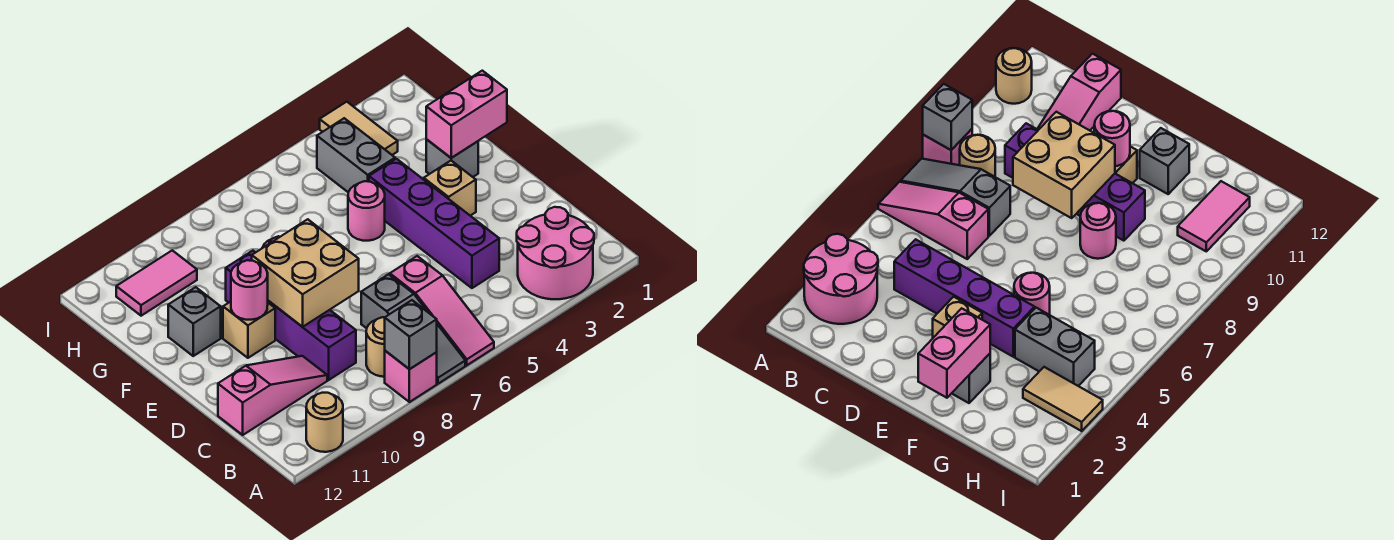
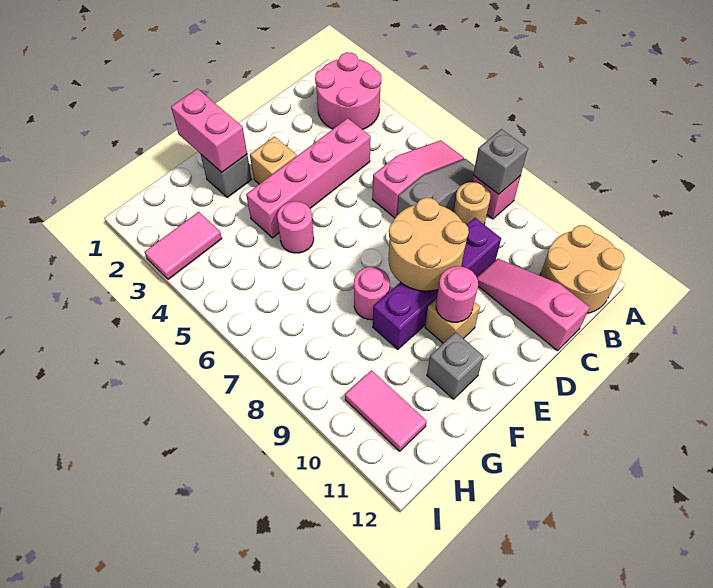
tan round brick A11 level 1 -> tan round brick A11:B12 level 1
purple brick C4:F4 level 1 -> pink brick C4:F4 level 1
tan brick D8:E9 level 2 -> tan round brick D8:E9 level 2
grey brick G4:H4 level 1 -> none
tan tile H3:I3 level 1 -> pink tile H3:I3 level 1

